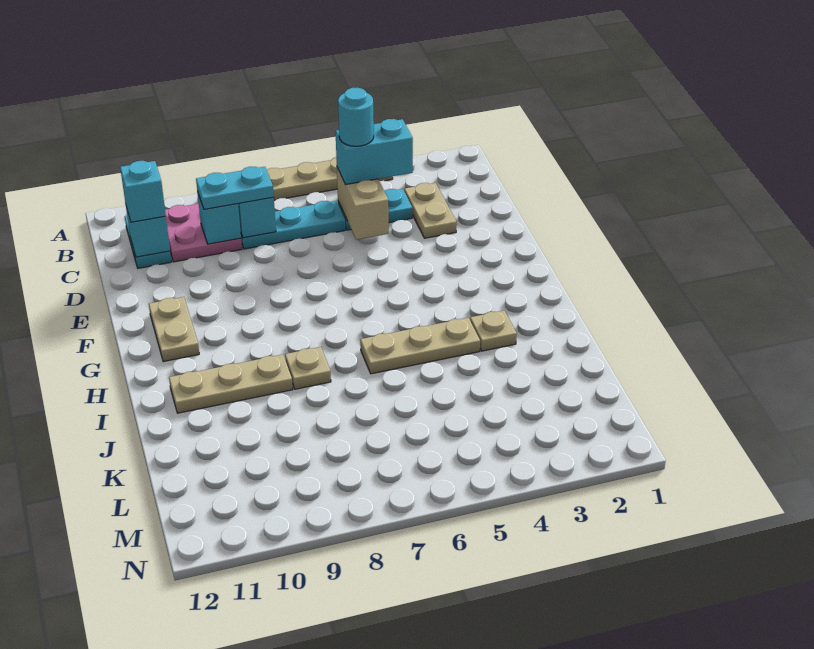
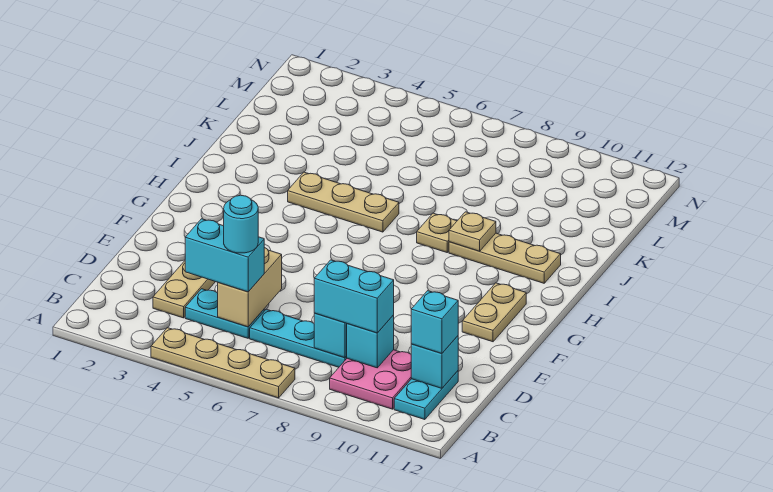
cyan plate C8:C9 level 3 -> cyan brick C8:C9 level 3
tan plate I3 level 1 -> tan plate I9 level 2

